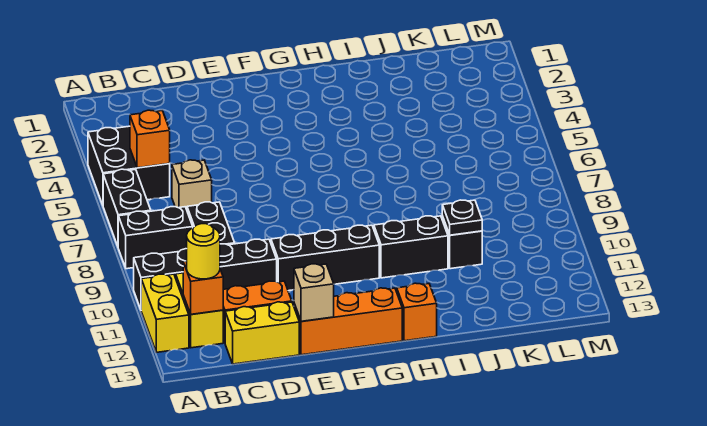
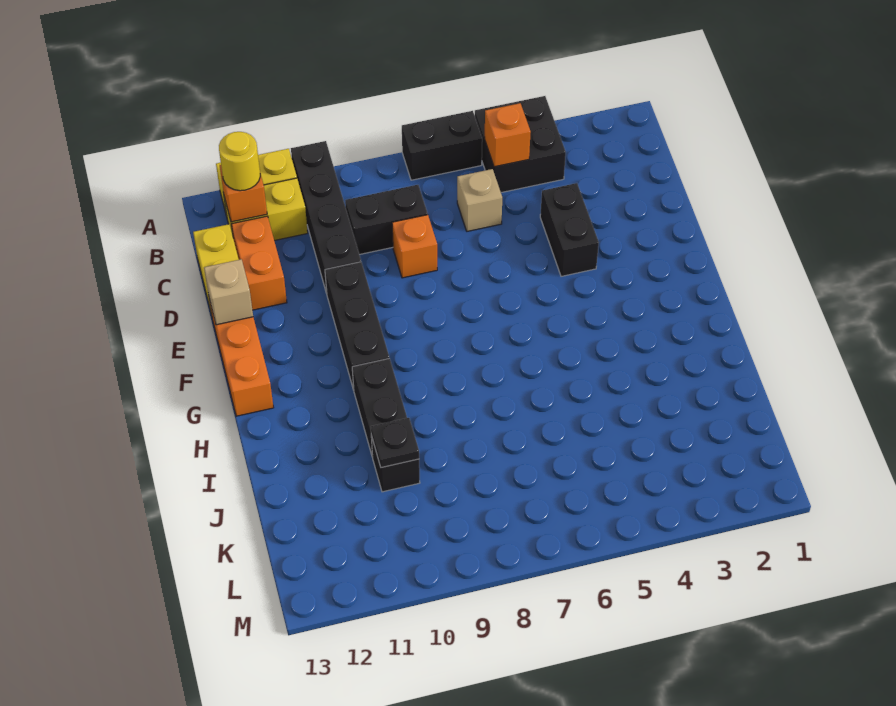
black brick A8:B8 level 1 -> black brick D4:E4 level 1
orange brick H13 level 1 -> orange brick D8 level 1

